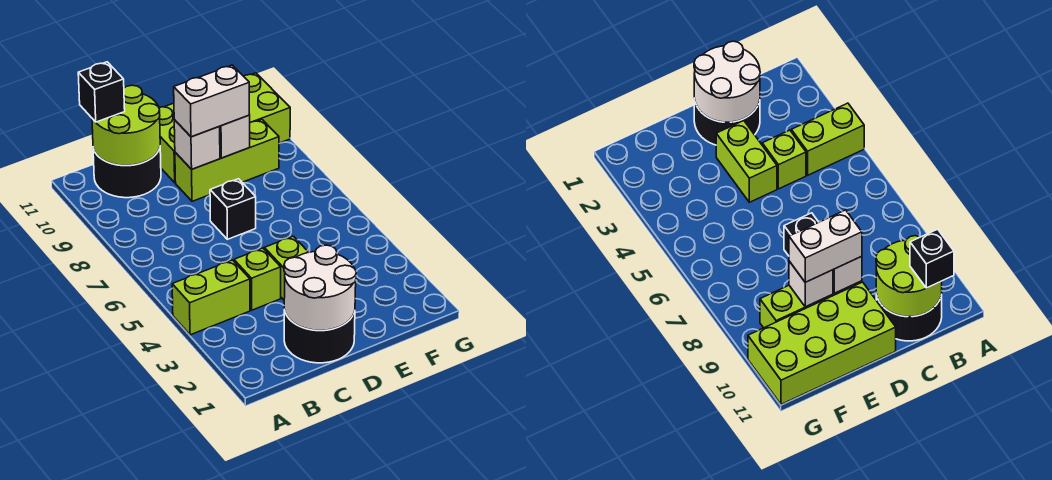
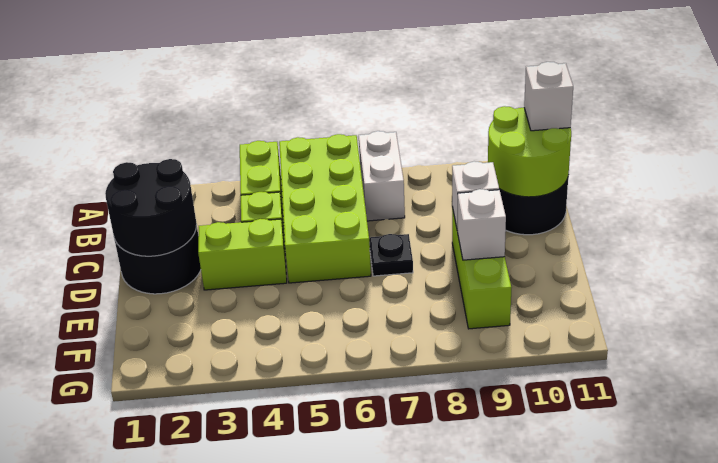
black brick B11 level 3 -> white brick B11 level 3
white round brick C1:D2 level 2 -> black round brick C1:D2 level 2
black brick D7 level 1 -> black plate D7 level 1
white brick D9:E9 level 3 -> white brick A7:B7 level 1
lime brick D10:G11 level 1 -> lime brick A5:D6 level 1

